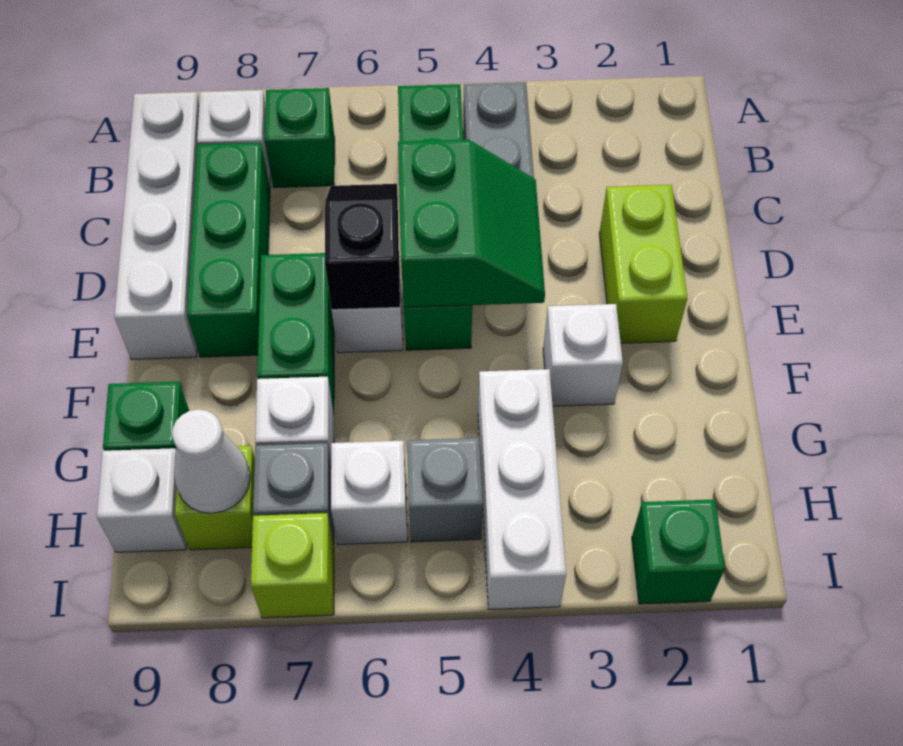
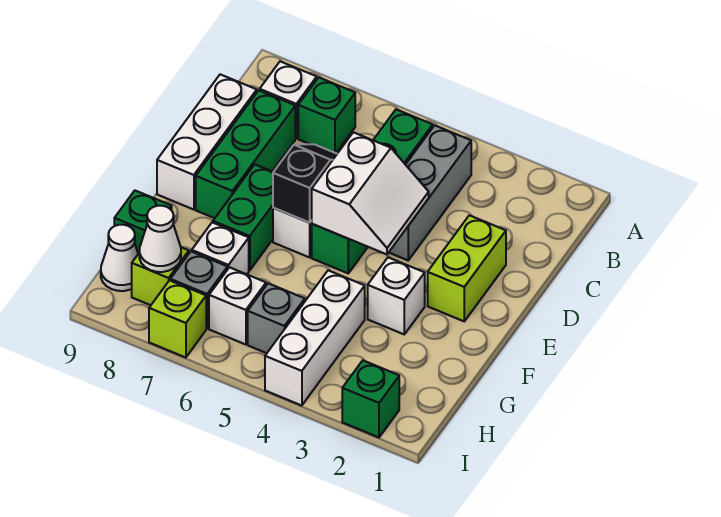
white brick B9:E9 level 1 -> white brick C9:E9 level 1
green slope D4:E5 level 2 top 5 -> white slope D4:E5 level 2 top 5
white brick H9 level 1 -> white cone H9 level 1

